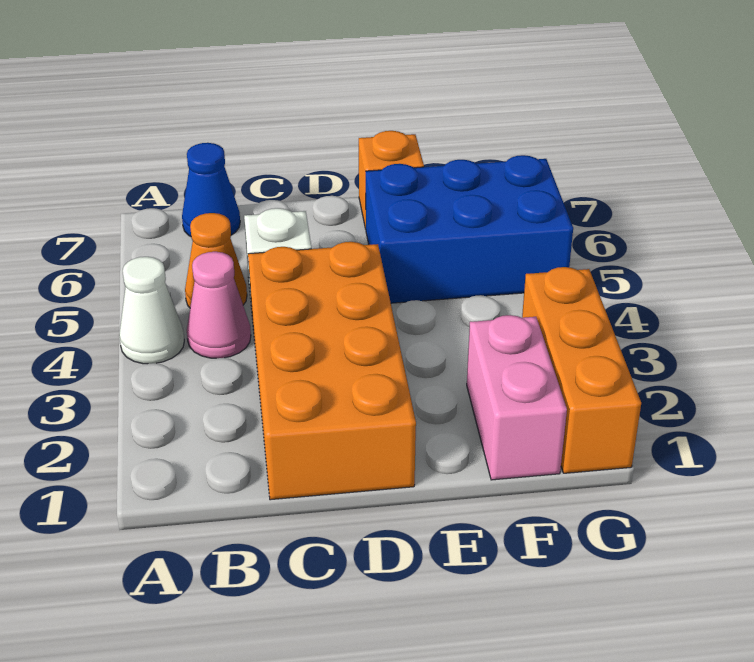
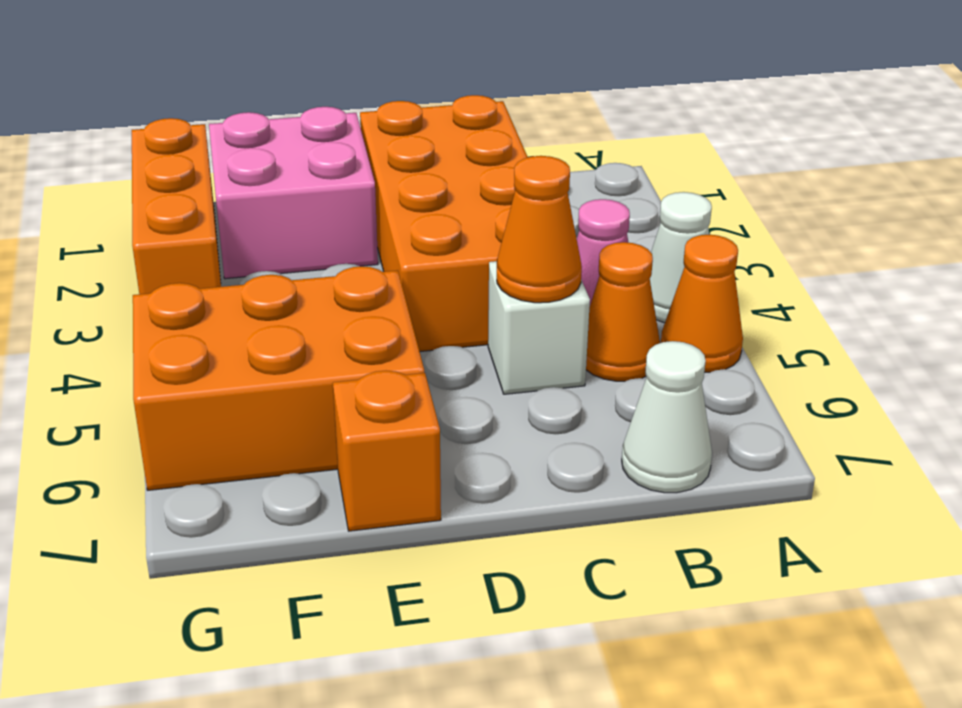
none -> orange cone A5 level 1
blue cone B7 level 1 -> white cone B7 level 1
none -> orange cone C5 level 2
blue brick E5:G6 level 1 -> orange brick E5:G6 level 1
pink brick F1:F2 level 1 -> pink brick E1:F2 level 1

